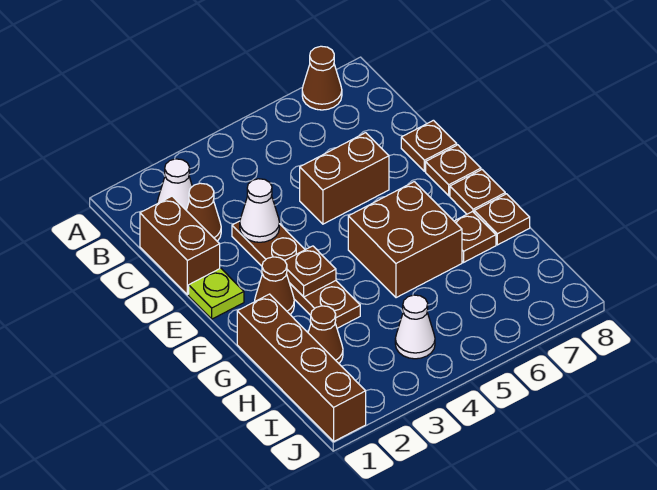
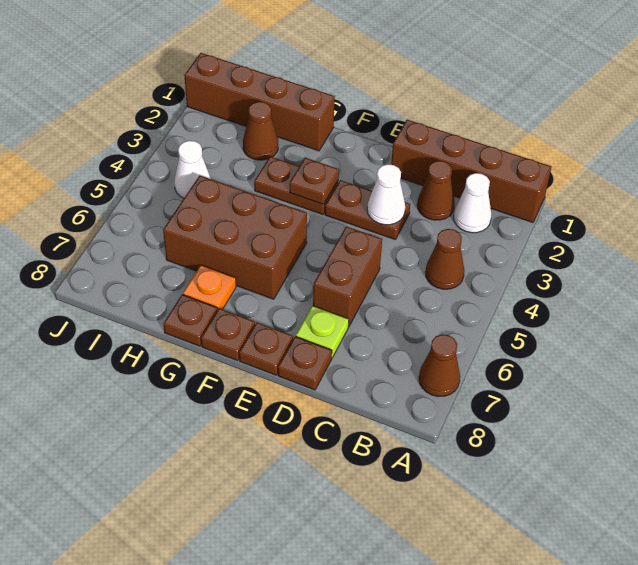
brown brick C1:D1 level 1 -> brown brick A1:D1 level 1
lime plate E1 level 1 -> lime plate D7 level 1
brown cone F2 level 1 -> brown cone B4 level 1
brown brick F5:G6 level 1 -> brown brick F5:H6 level 1
brown plate G7 level 1 -> orange plate G7 level 1

